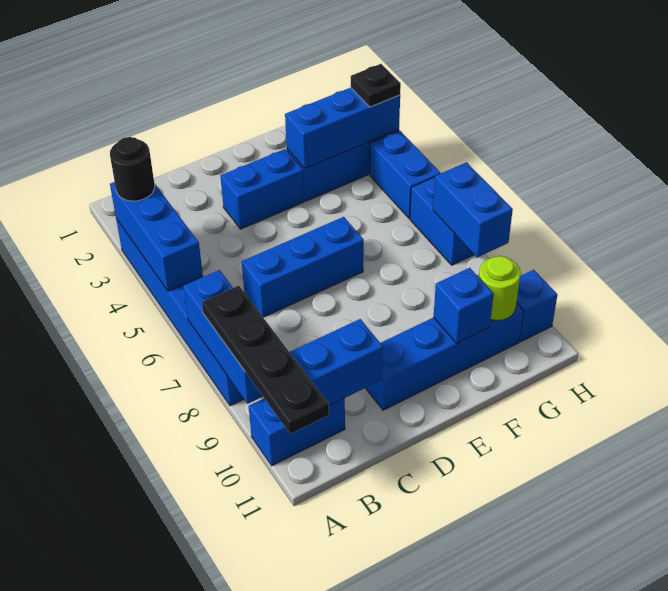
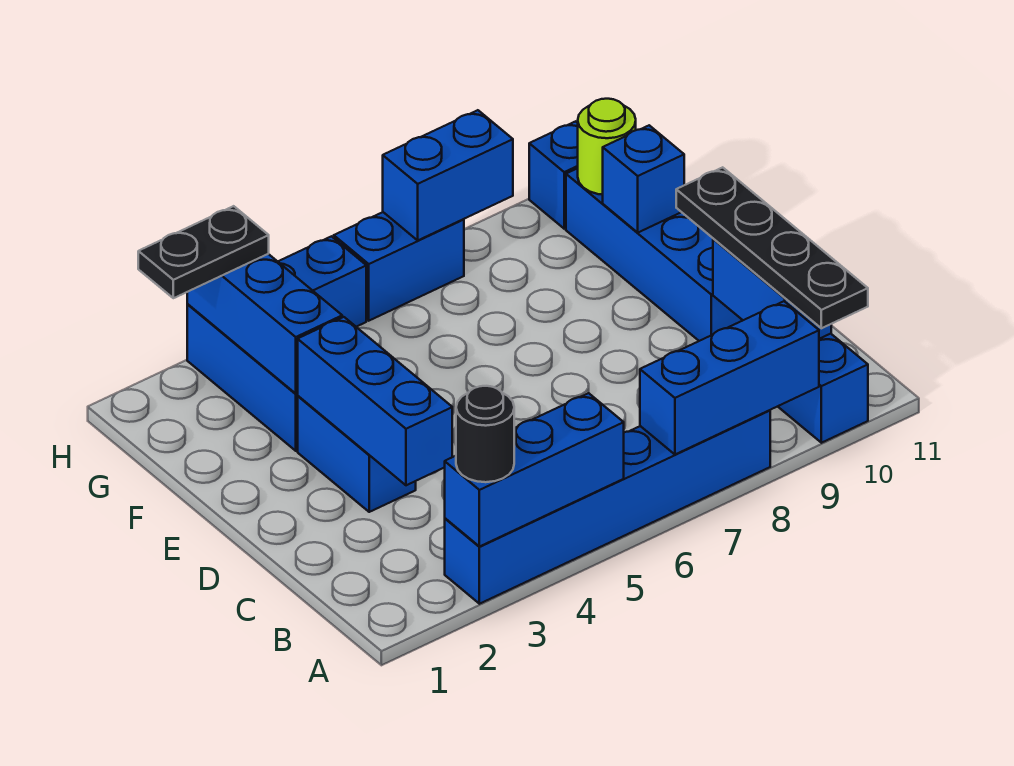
black plate A8:A11 level 3 -> black plate A10:D10 level 3
blue brick C6:E6 level 1 -> blue brick C3:E3 level 2
black plate H3 level 3 -> black plate H2:H3 level 3

